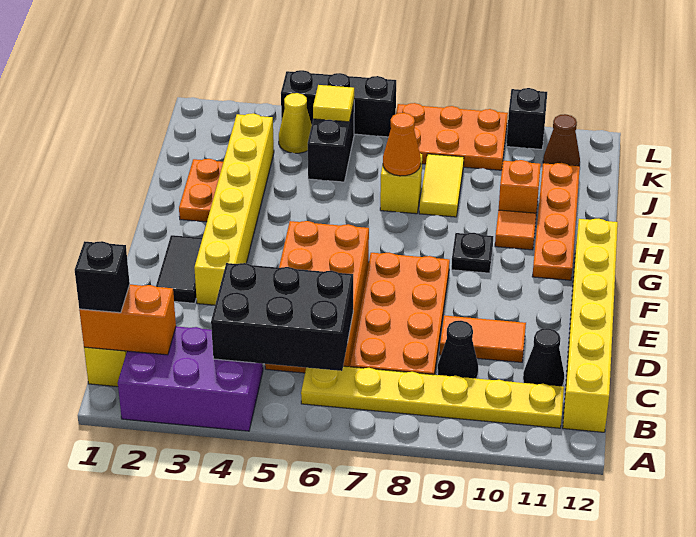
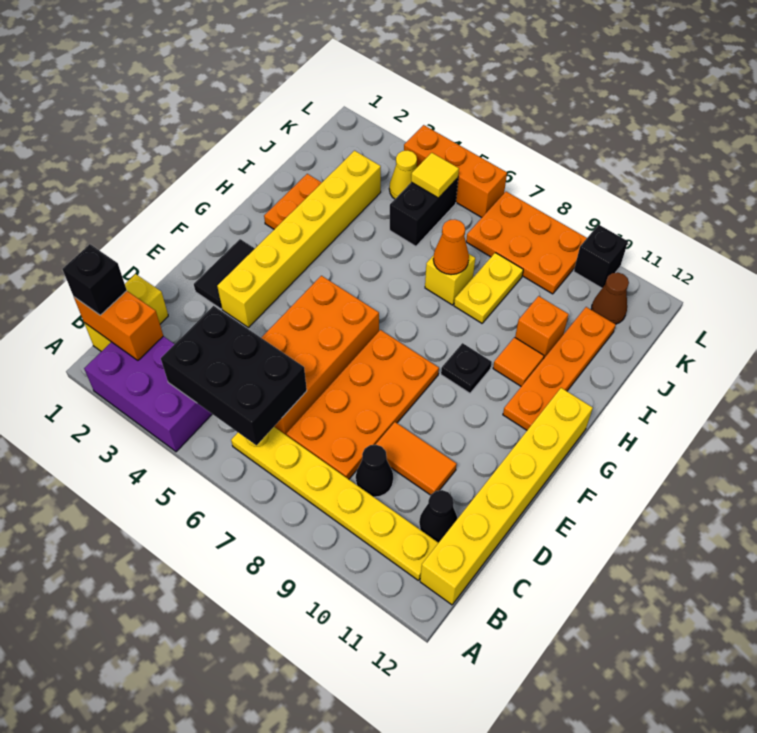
yellow tile I8:J8 level 1 -> yellow plate I8:J8 level 1
black brick L4:L6 level 1 -> orange brick L4:L6 level 1

